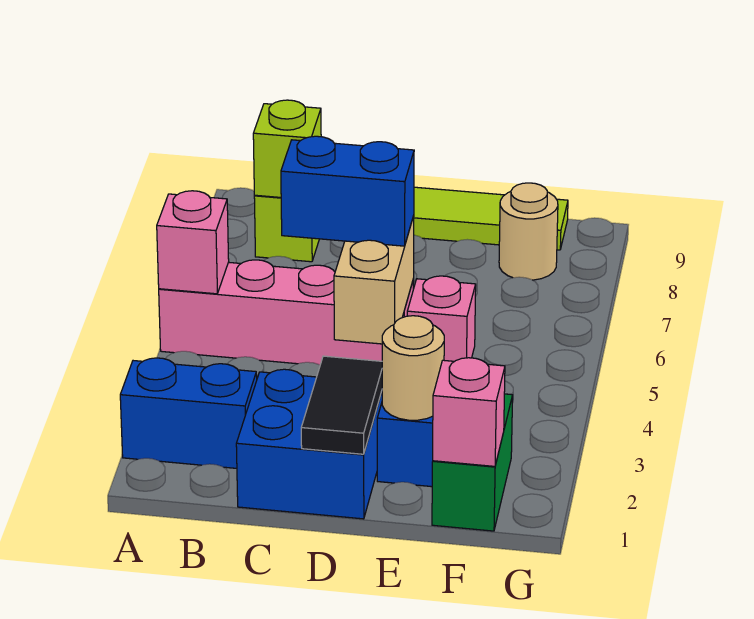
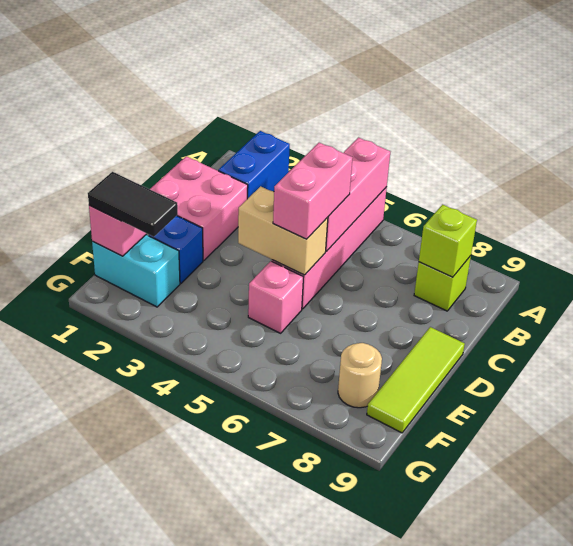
pink brick A5 level 2 -> pink brick A5:C5 level 2
blue brick C1:D2 level 1 -> pink brick C1:D2 level 1
blue brick C5:D5 level 3 -> pink brick C5:D5 level 3
black tile D1:D2 level 2 -> black tile F1:F2 level 3
tan round brick E2 level 2 -> none
green brick F1:F2 level 1 -> cyan brick F1:F2 level 1

